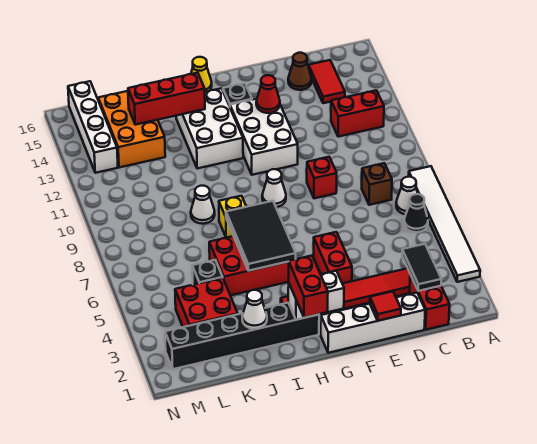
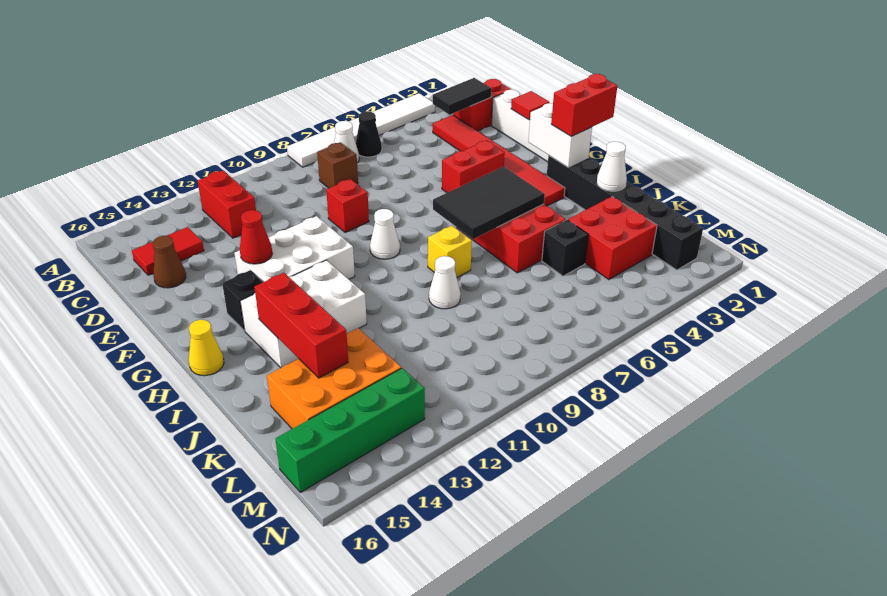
white brick M13:M16 level 1 -> green brick M13:M16 level 1

